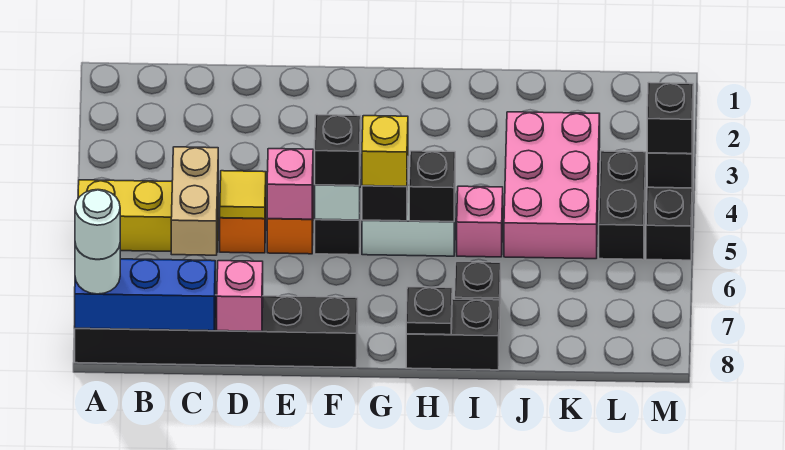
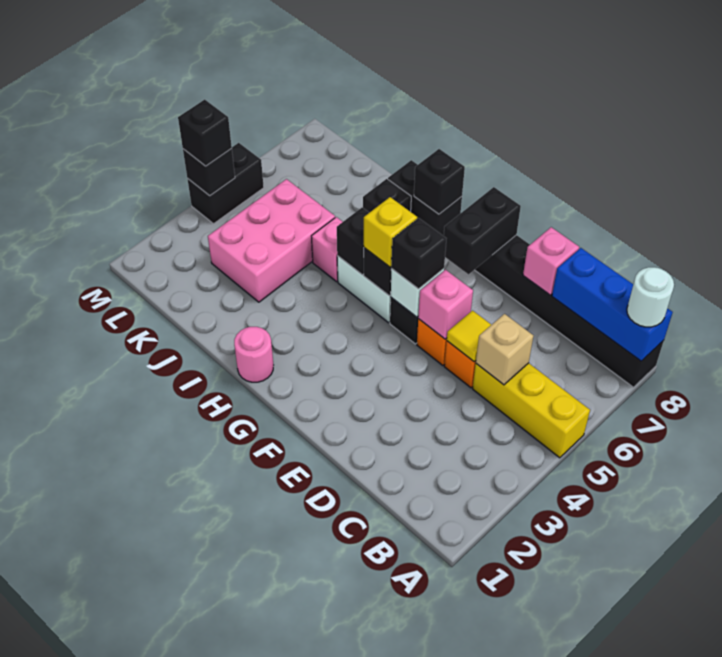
white round brick A8 level 4 -> none
tan brick C5:C6 level 2 -> tan brick C5 level 2
none -> pink round brick H1 level 1
black plate H8 level 2 -> black brick H8 level 2
black brick L4:L5 level 1 -> black brick F7:F8 level 2

